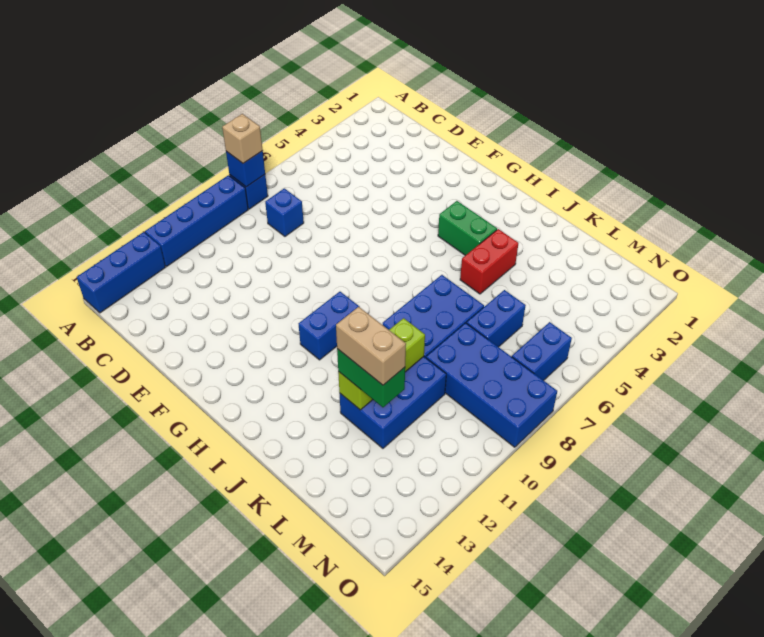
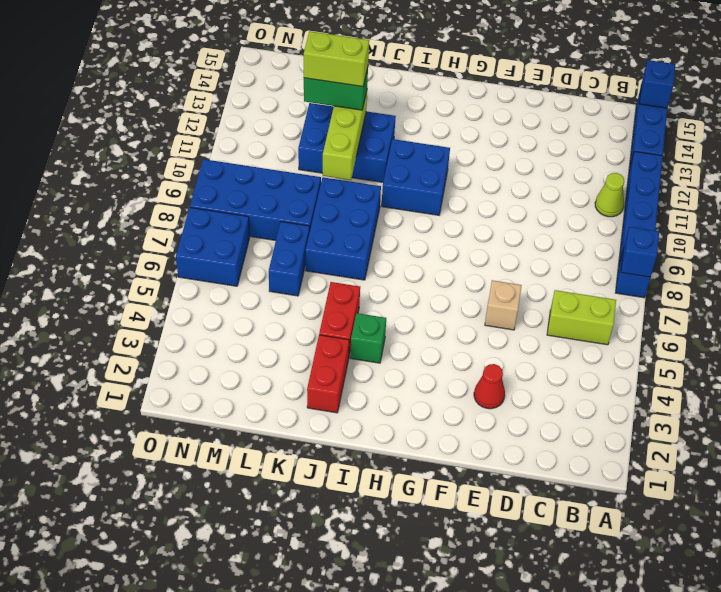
tan brick A8 level 3 -> tan brick E6 level 1
none -> lime brick B6:C6 level 1
none -> lime cone B11 level 1
blue brick C8 level 1 -> blue brick A15 level 2
none -> red cone E3 level 1
green brick H4:I4 level 1 -> green brick I4 level 1
blue brick H10:H11 level 1 -> blue brick H10:I11 level 1
none -> red brick J2:J3 level 1
blue brick K10:L12 level 1 -> blue brick J11:L12 level 1
tan brick K12:L12 level 4 -> lime brick K12:L12 level 4
blue brick N6:N7 level 1 -> blue brick N6:O7 level 1

